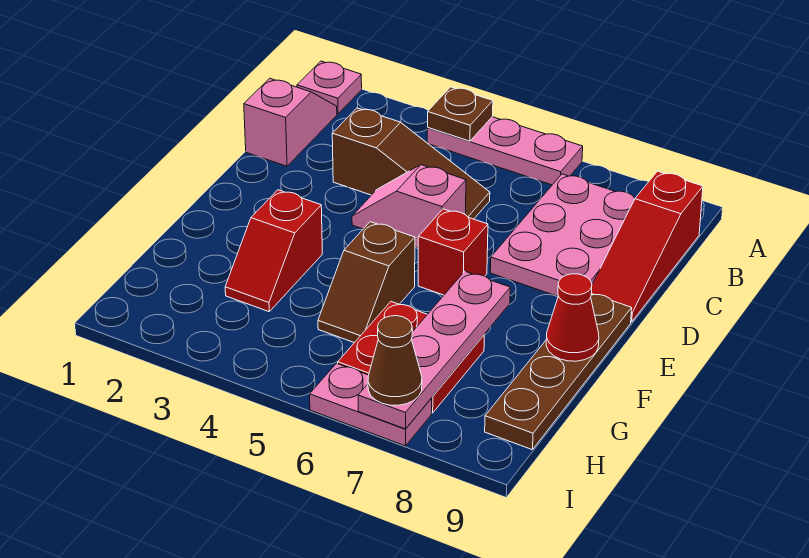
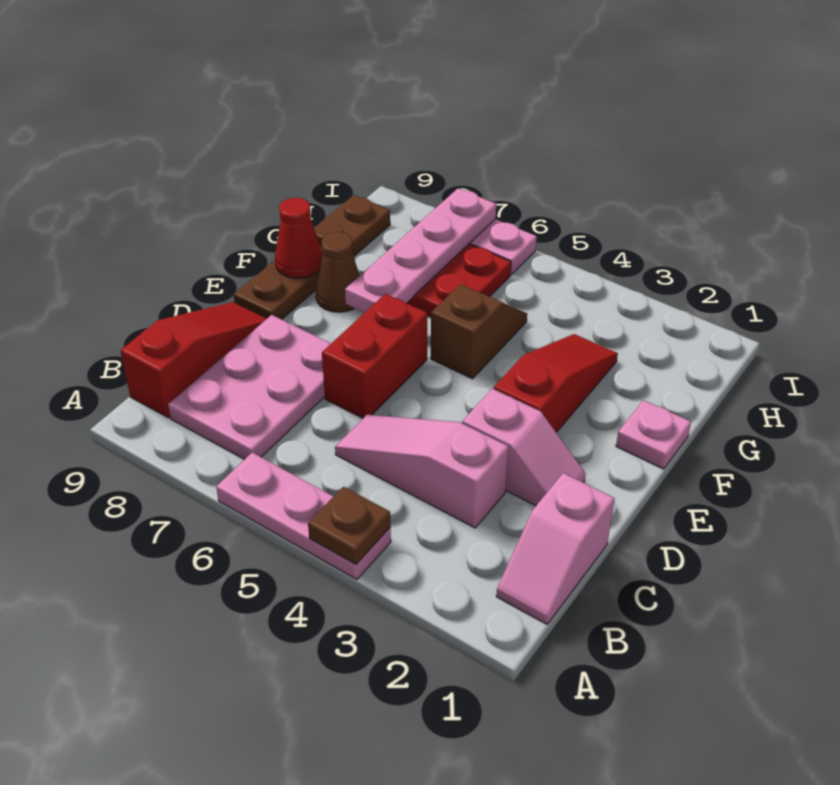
pink plate A1 level 1 -> pink plate F1 level 1
brown slope C3:C5 level 1 top 3 -> pink slope C3:C5 level 1 top 3
pink slope D4:D5 level 1 top 5 -> pink slope D2:D3 level 1 top 3
red brick E6 level 1 -> red brick D6:E6 level 1
red slope F3:G3 level 1 top F -> red slope E3:G3 level 1 top E
brown cone I7 level 3 -> brown cone F8 level 1

